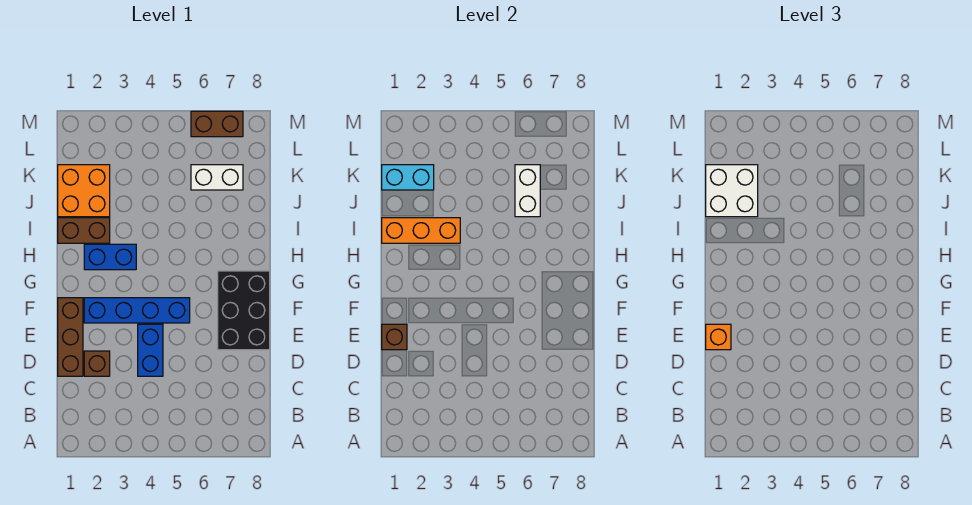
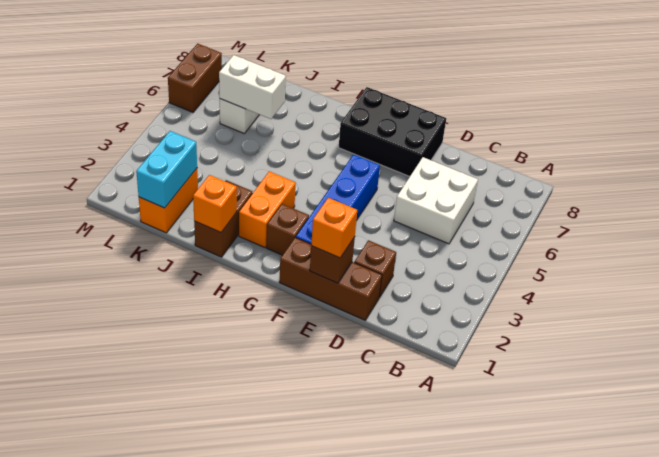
blue brick D4:E4 level 1 -> none
none -> brown brick G2 level 1
blue brick H2:H3 level 1 -> orange brick H2:H3 level 1
orange brick I1:I3 level 2 -> orange brick I1 level 2
orange brick J1:K2 level 1 -> orange brick K1:K2 level 1
white brick J1:K2 level 3 -> white brick C5:D6 level 1

